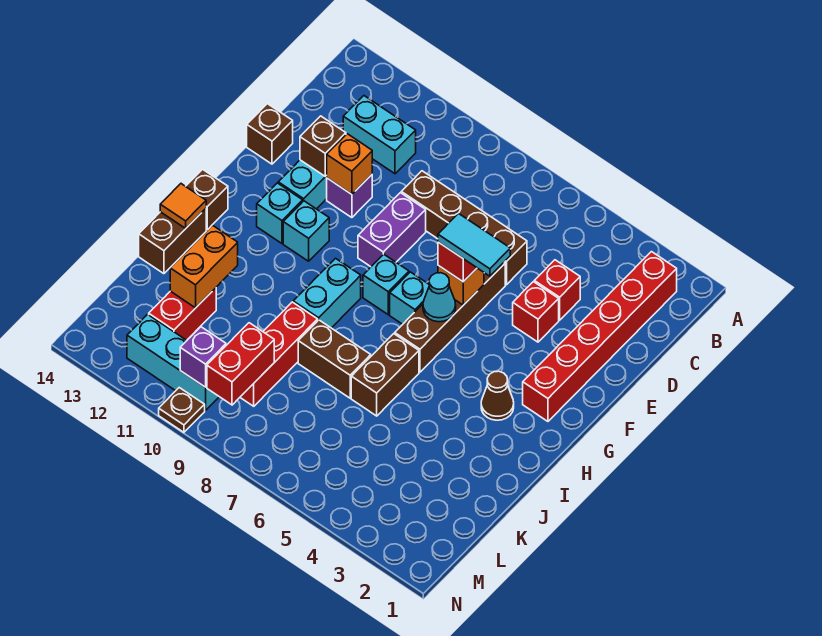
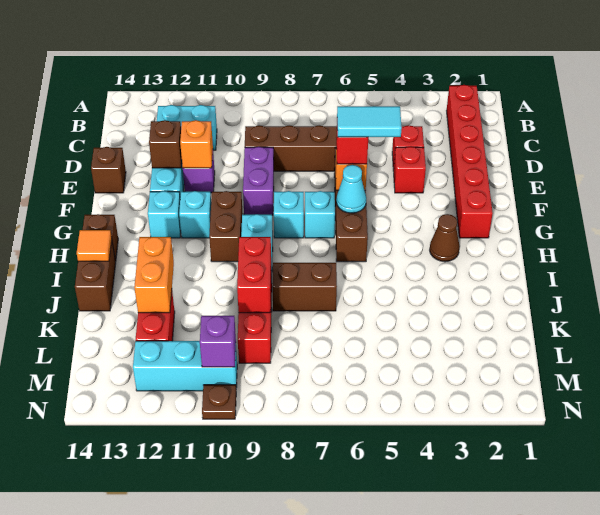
brown brick I6:J6 level 1 -> brown brick G10:H10 level 1
red brick L9:M9 level 2 -> red brick J9:K9 level 2

